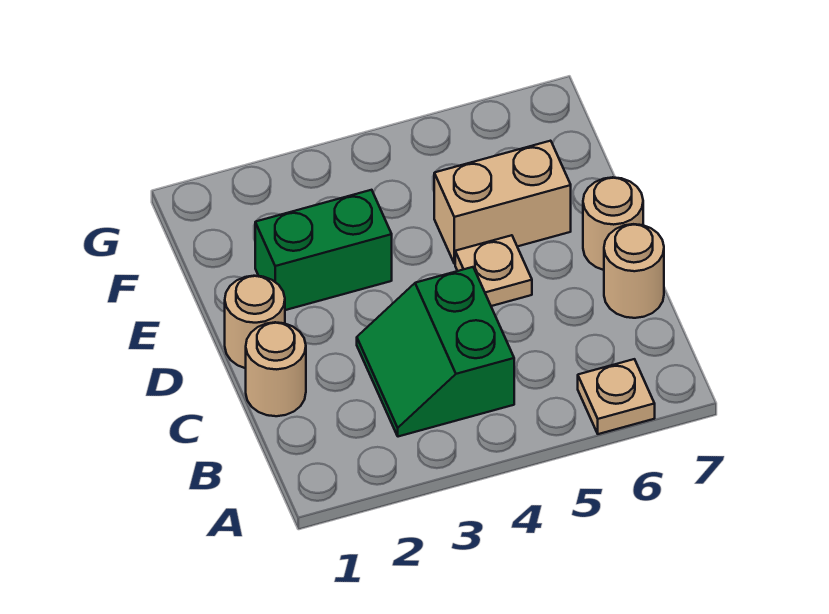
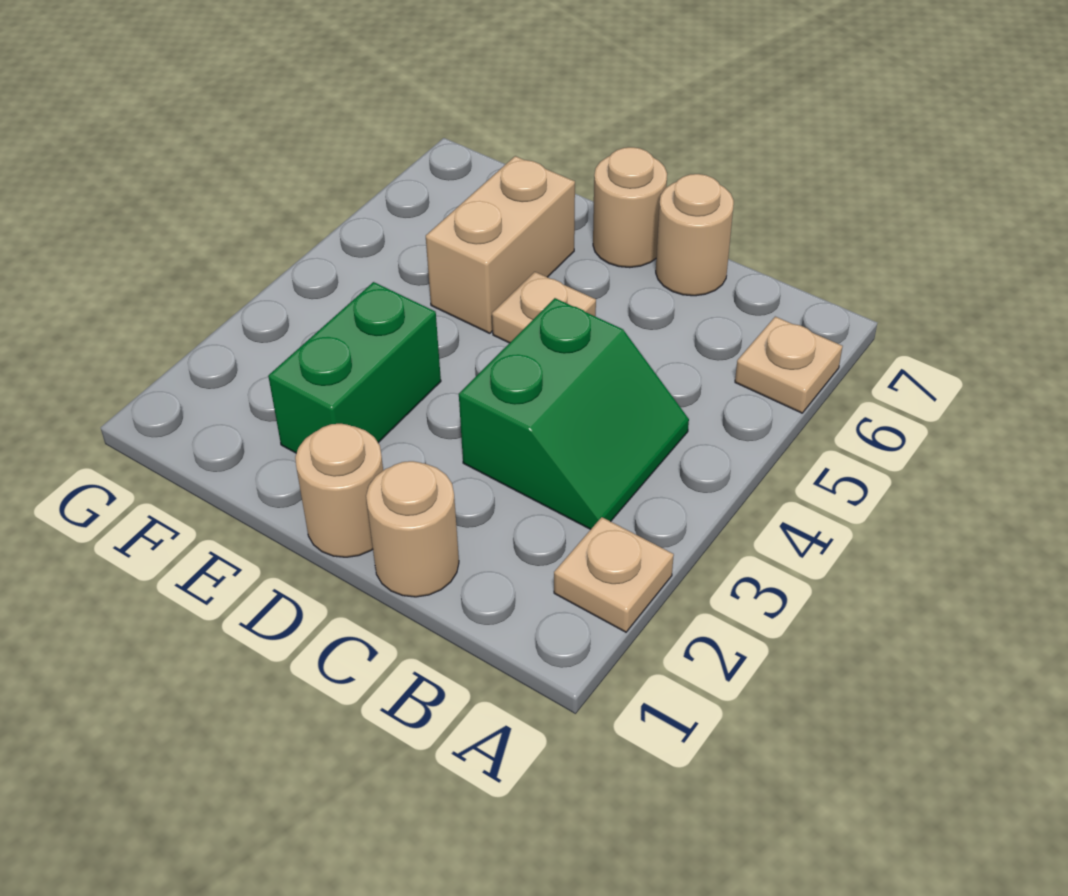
none -> tan plate A2 level 1
green slope B3:C4 level 1 top 4 -> green slope B3:C4 level 1 top C

